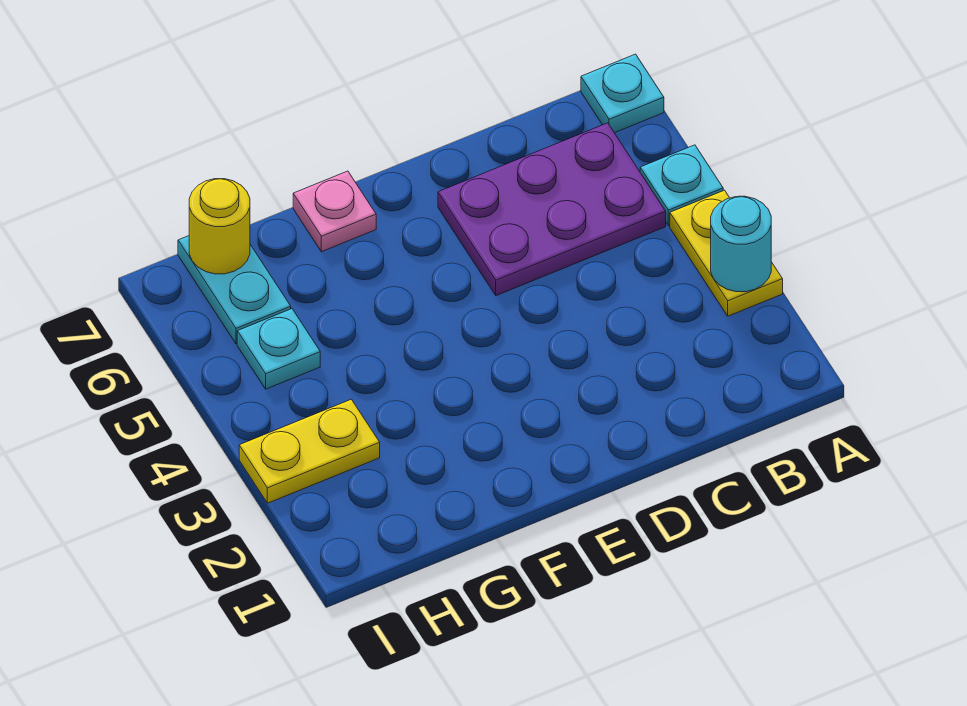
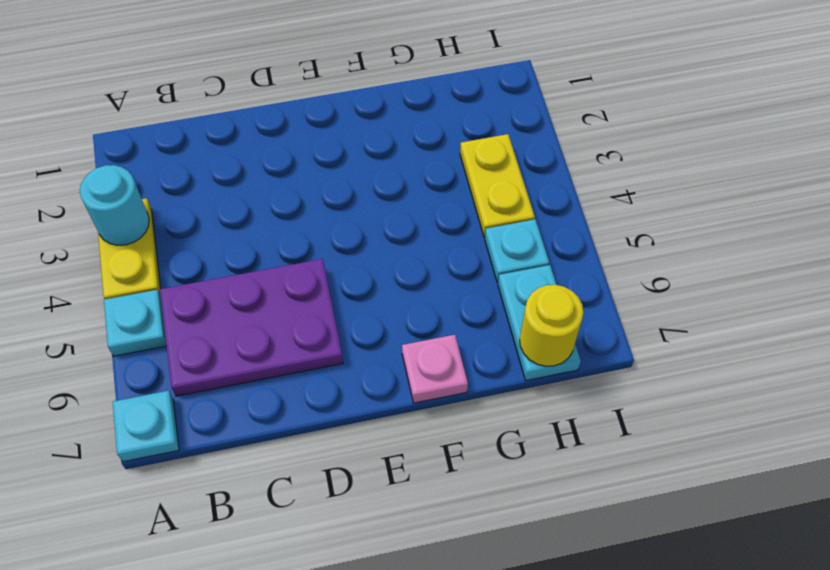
yellow plate H3:I3 level 1 -> yellow plate H3:H4 level 1

